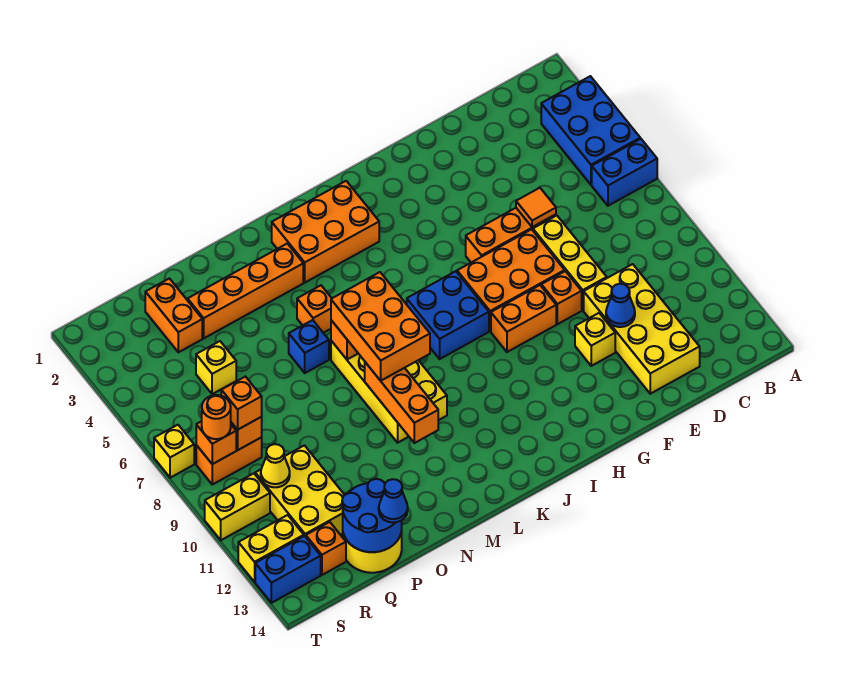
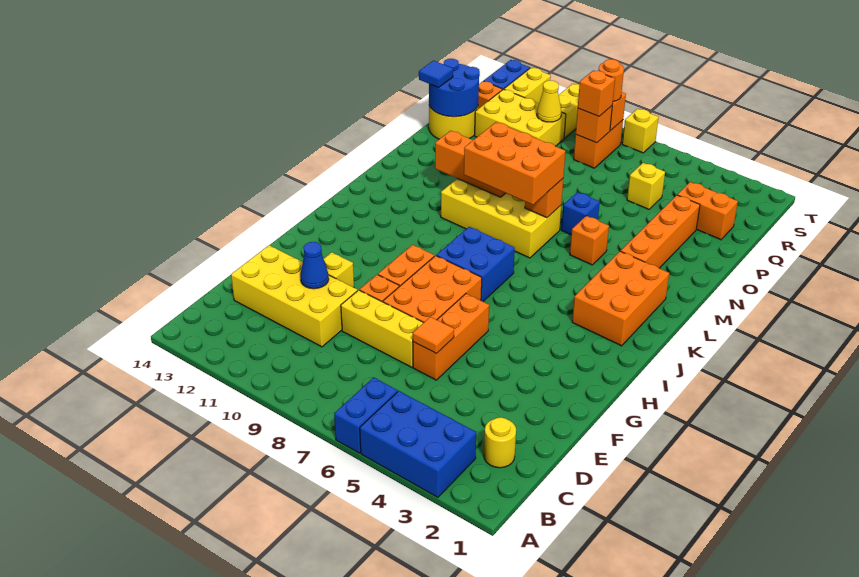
none -> yellow round brick C2 level 1
blue cone P14 level 3 -> blue tile P14 level 3

